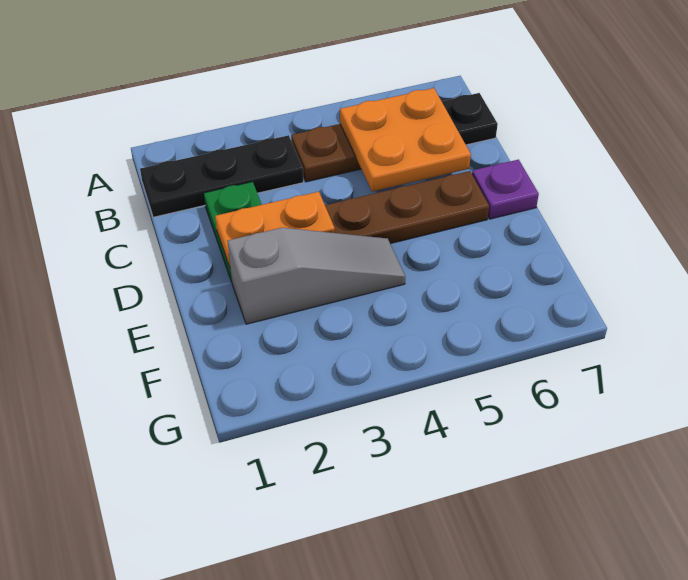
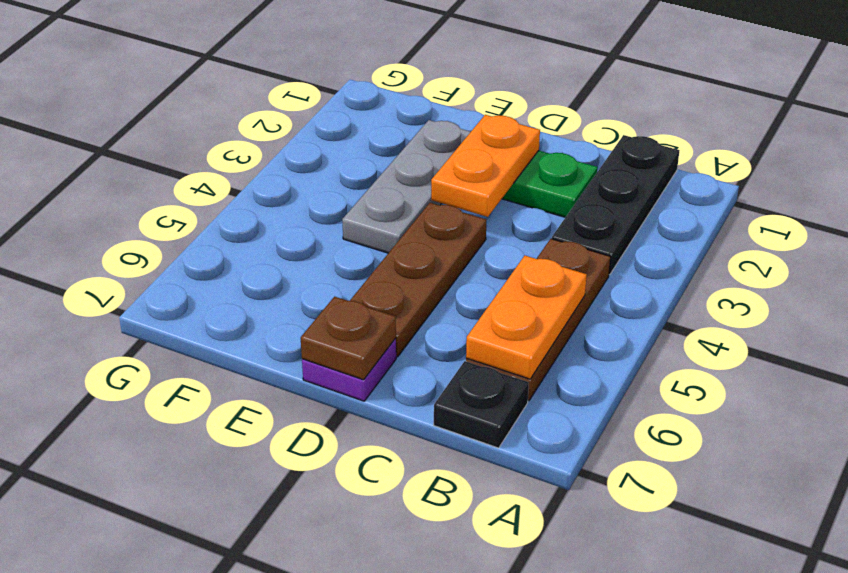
orange plate B5:C6 level 2 -> orange plate B5:B6 level 2
none -> brown plate D7 level 2
grey slope E2:E4 level 1 top 2 -> grey plate E2:E4 level 1

